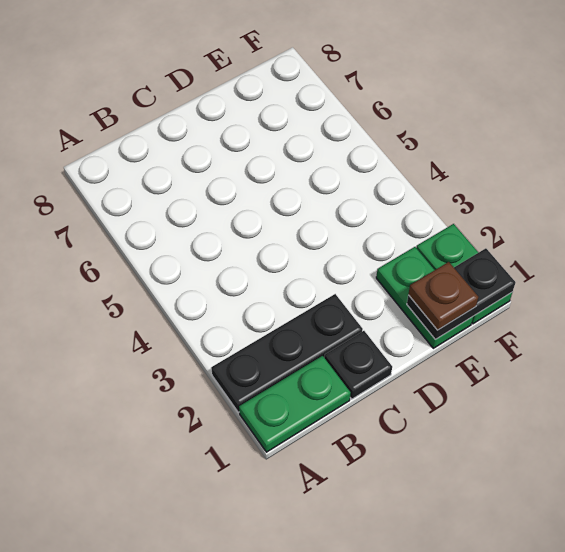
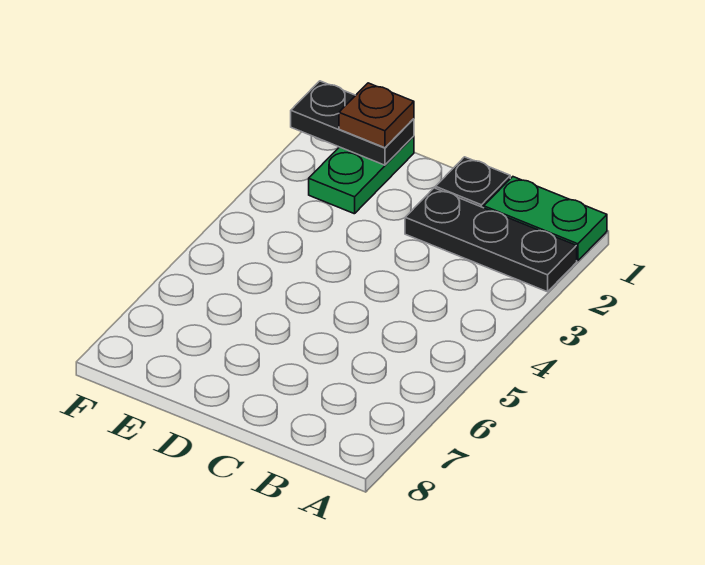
green plate F1:F2 level 1 -> none

